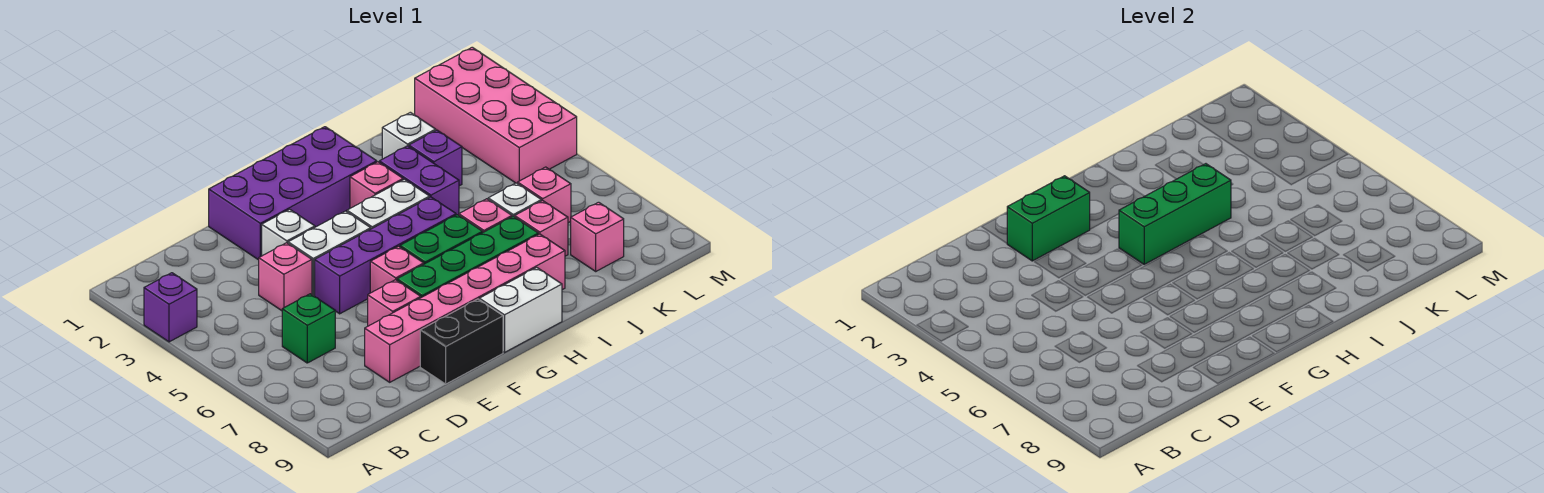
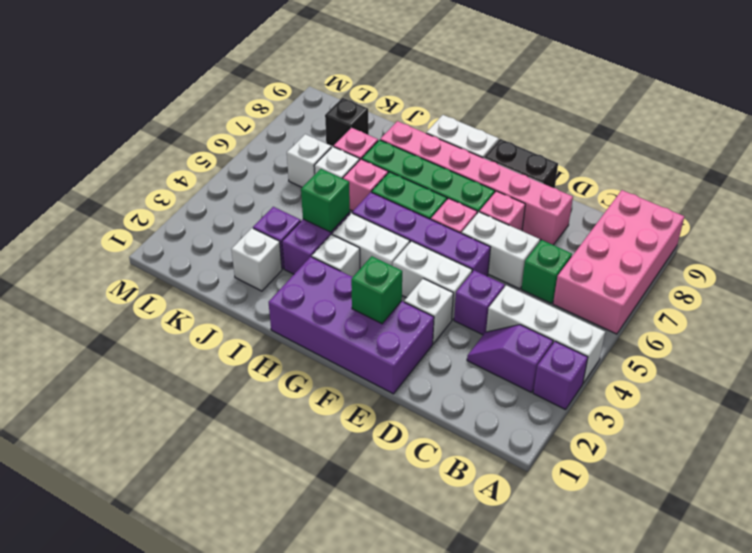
none -> white brick A4:C4 level 1
none -> purple slope B3:C3 level 1 top B
pink brick D4 level 1 -> purple brick D4 level 1
none -> white brick D6:E6 level 1
green brick E2:F2 level 2 -> green brick F2 level 2
green brick G4:I4 level 2 -> green brick I4 level 2
pink brick H3 level 1 -> white brick H3 level 1
pink brick K6 level 1 -> white brick K6 level 1
pink brick K8 level 1 -> black brick K8 level 1
pink brick L1:M4 level 1 -> pink brick A6:B9 level 1

